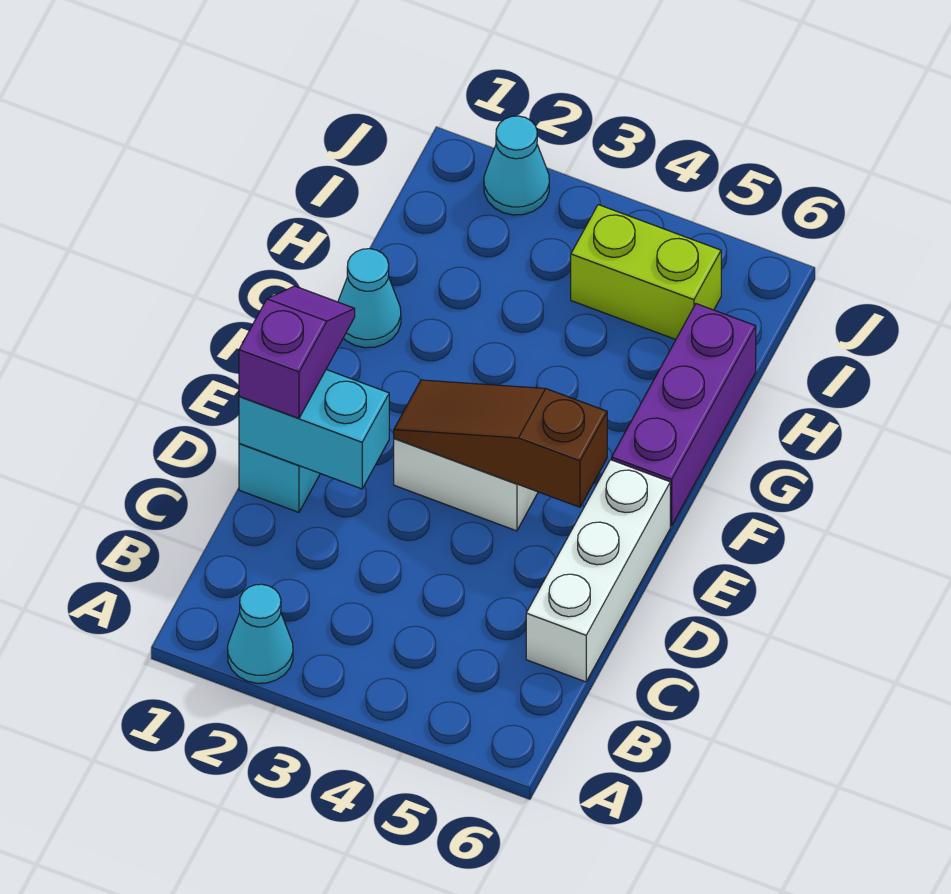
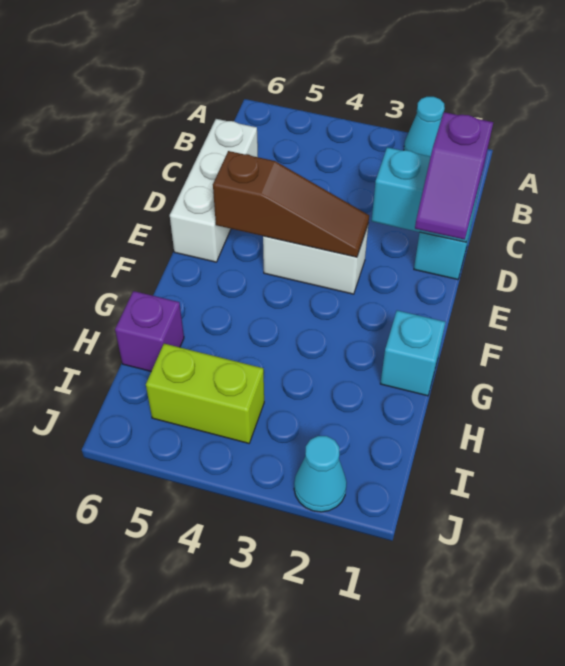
purple brick F6:H6 level 1 -> purple brick H6 level 1
cyan cone G1 level 1 -> cyan brick G1 level 1

